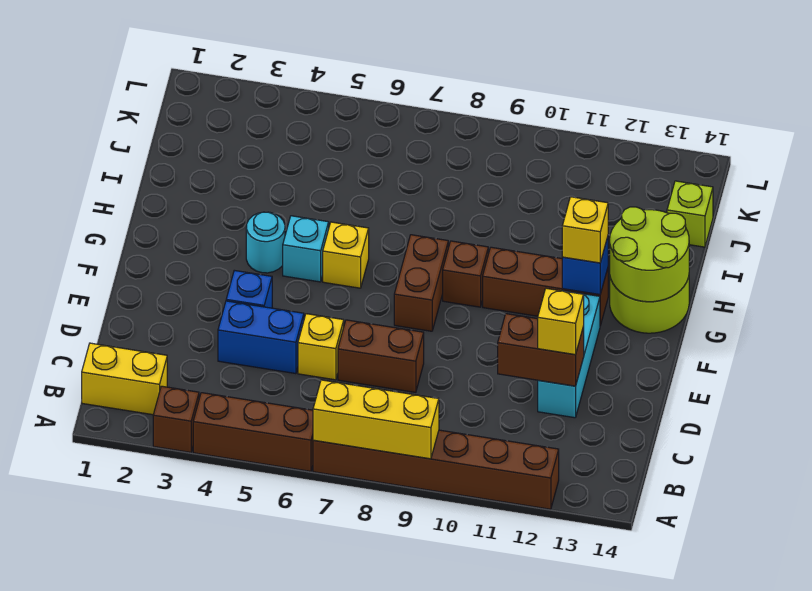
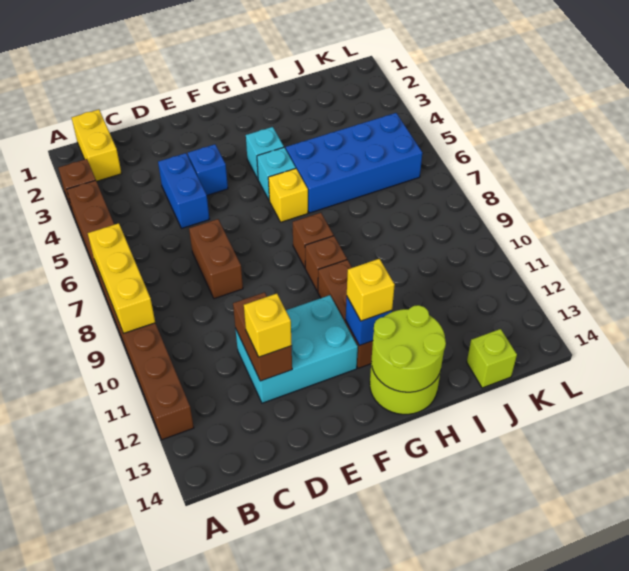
yellow brick D6 level 1 -> none
cyan brick D12:F12 level 1 -> cyan brick D11:F12 level 1
brown brick F8:G8 level 1 -> brown brick G8 level 1
cyan round brick G4 level 1 -> cyan brick G4 level 1
none -> blue brick H5:K6 level 1

